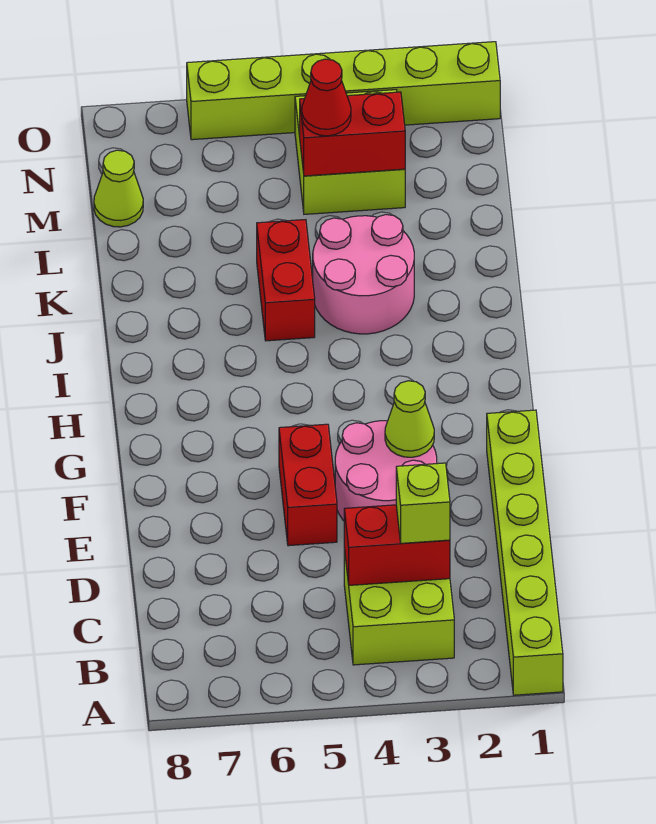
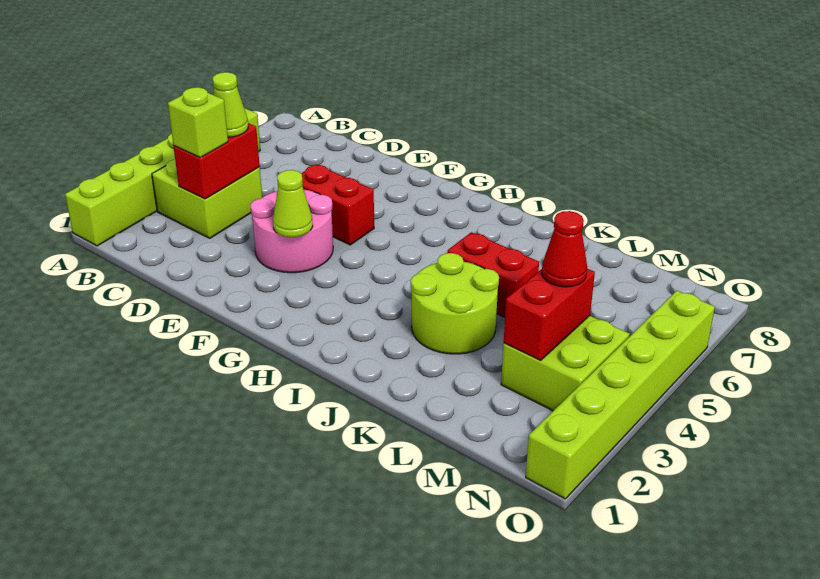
lime brick A1:F1 level 1 -> lime brick A1:A6 level 1
pink round brick J3:K4 level 1 -> lime round brick J3:K4 level 1
lime cone M8 level 1 -> lime cone C4 level 3

